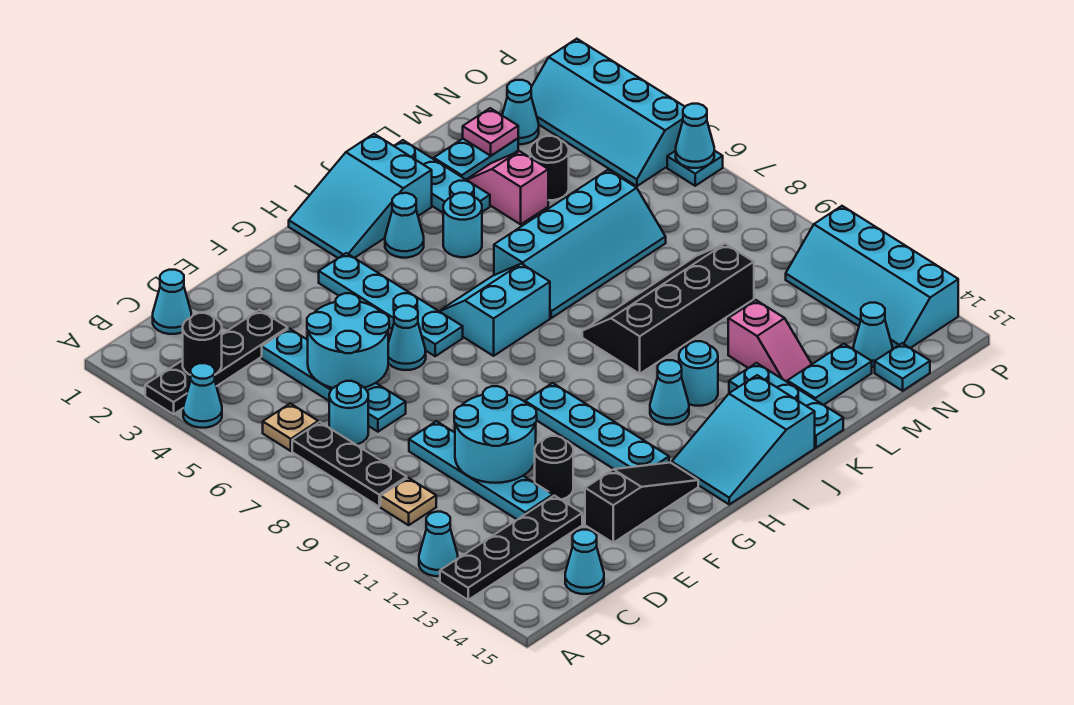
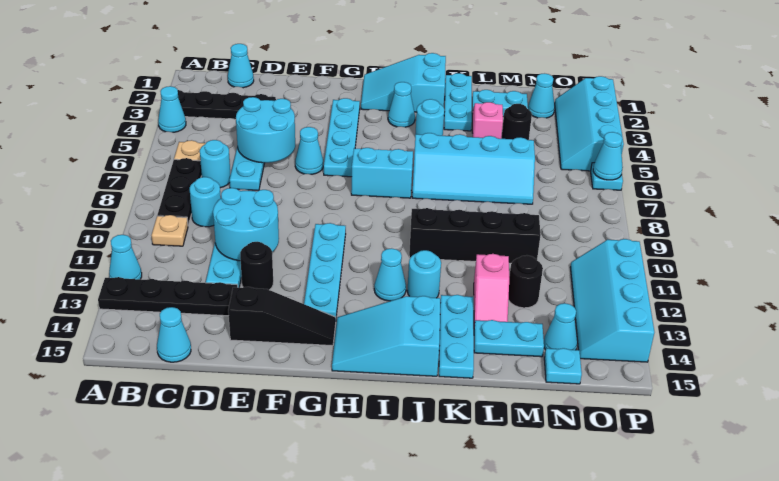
black round brick B3 level 2 -> black round brick M12 level 1
none -> cyan round brick C9 level 1
pink plate M2 level 2 -> none

